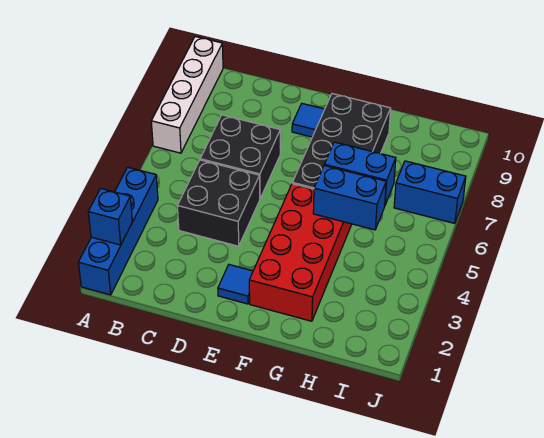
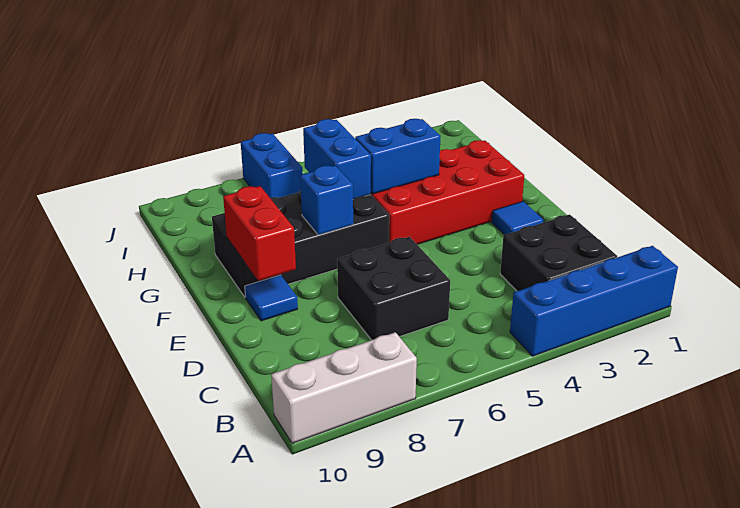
blue brick A2 level 2 -> blue brick F7 level 2
white brick A7:A10 level 1 -> white brick A8:A10 level 1
black brick C4:D5 level 1 -> black brick B2:C3 level 1
none -> red brick E9:F9 level 2
blue brick G5:H5 level 2 -> blue brick G4:G5 level 2

